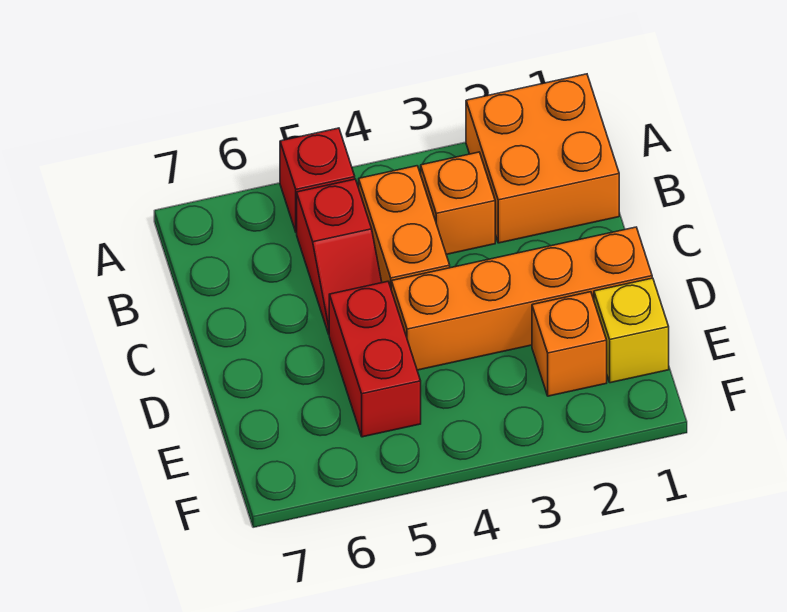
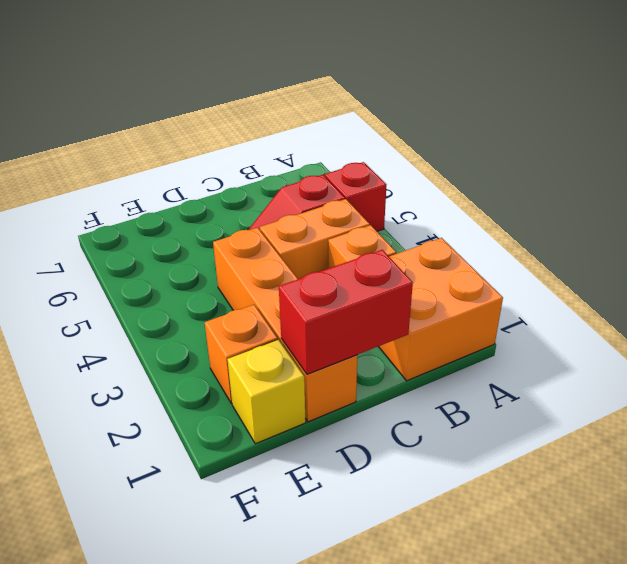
red brick D5:E5 level 1 -> red brick C1:D1 level 2

